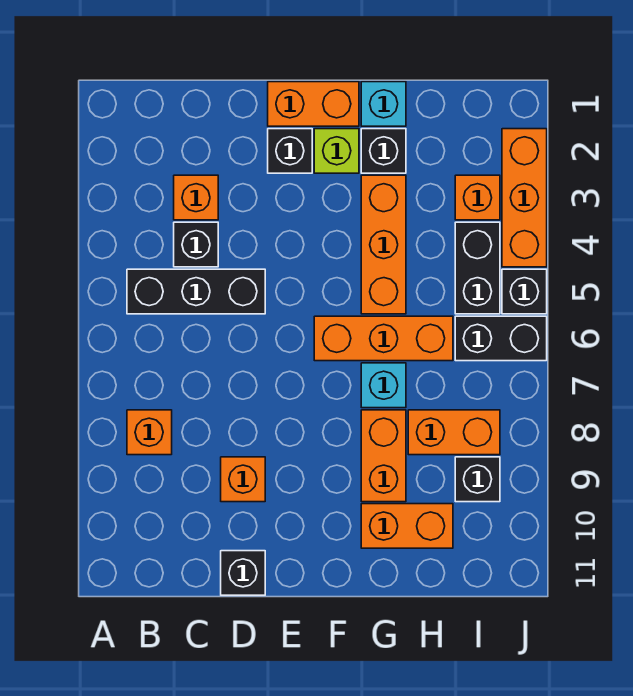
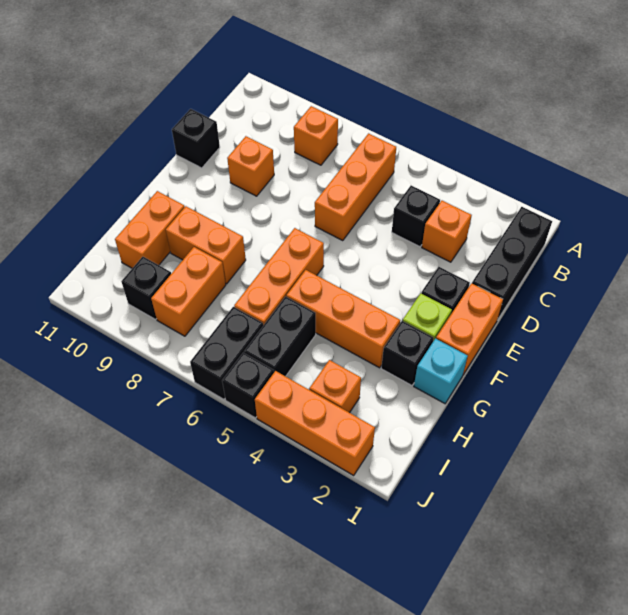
black brick B5:D5 level 1 -> black brick B1:D1 level 1
none -> orange brick B6:D6 level 1
cyan brick G7 level 1 -> none
black brick I4:I5 level 1 -> black brick H5:I5 level 1

